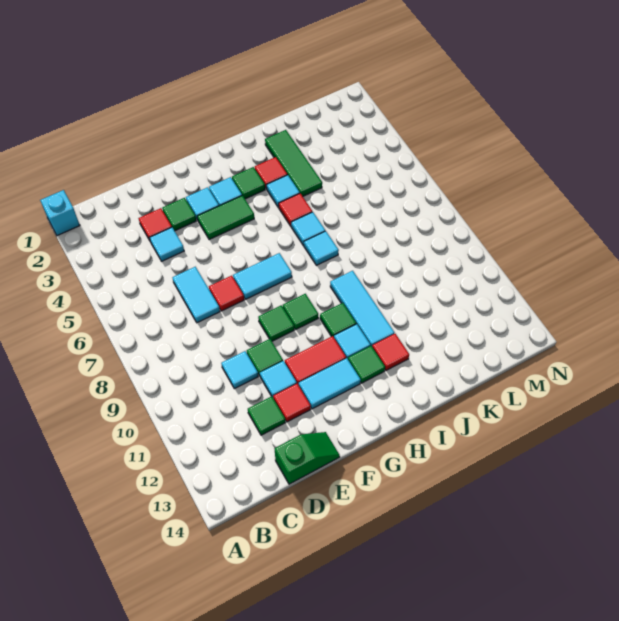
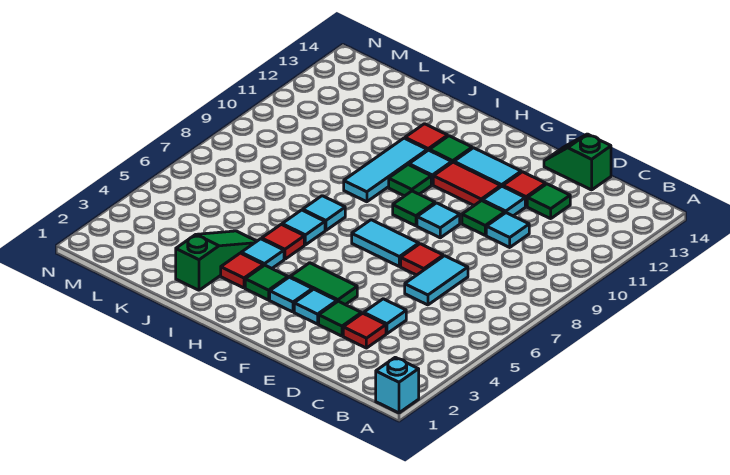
green tile F9 level 1 -> cyan tile F9 level 1
green tile J2:J4 level 1 -> green slope J2:J4 level 1 top 2

